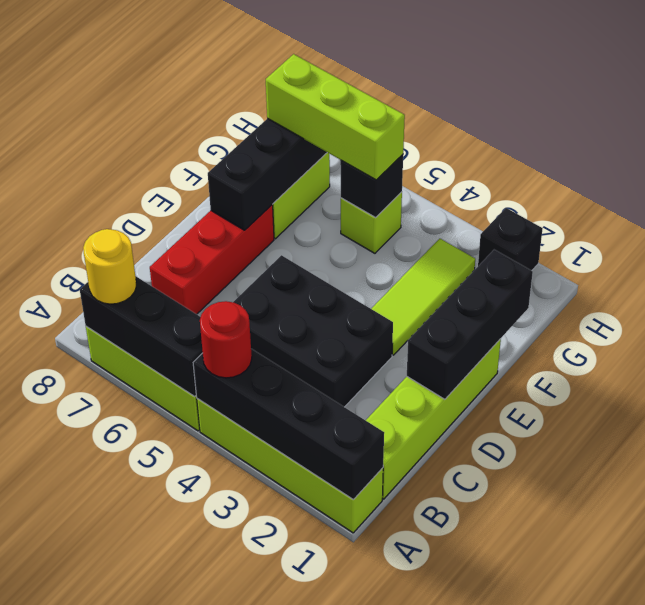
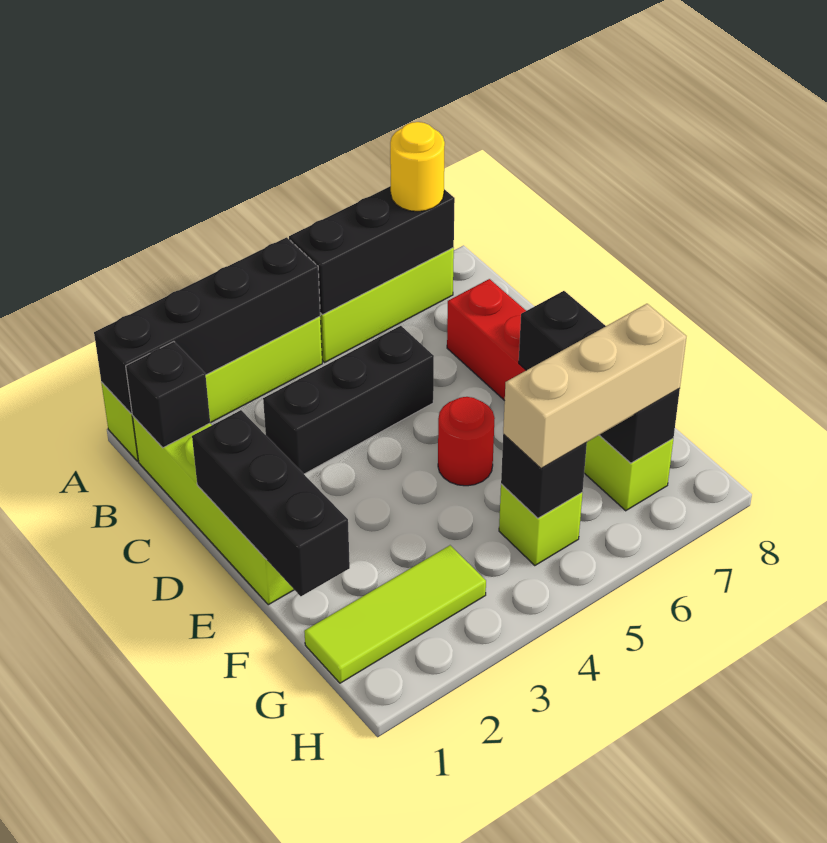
red round brick A4 level 3 -> red round brick E5 level 1
black brick C3:D5 level 1 -> black brick C3:C5 level 1
lime tile E3:G3 level 1 -> lime tile G1:G3 level 1
lime brick G5:G7 level 3 -> tan brick G5:G7 level 3
black brick H2 level 1 -> black brick B1 level 2

